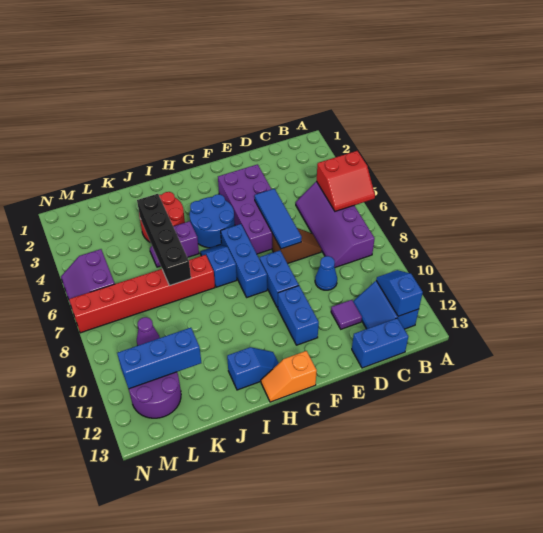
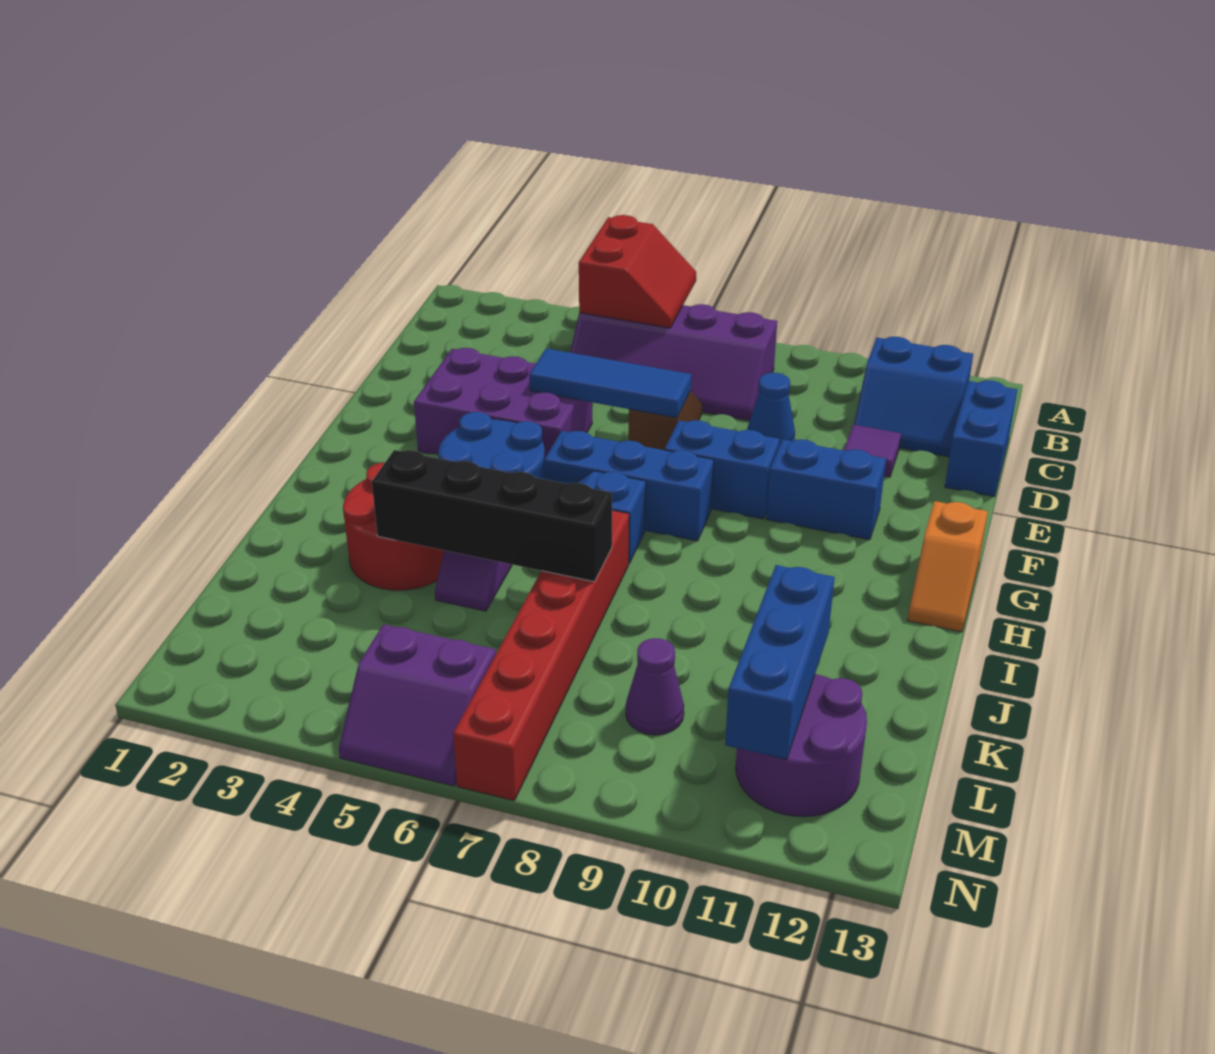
blue slope B11:B12 level 2 top 12 -> none
purple brick E3:F6 level 1 -> purple brick E3:F5 level 1
blue slope H12:I12 level 1 top I -> none

